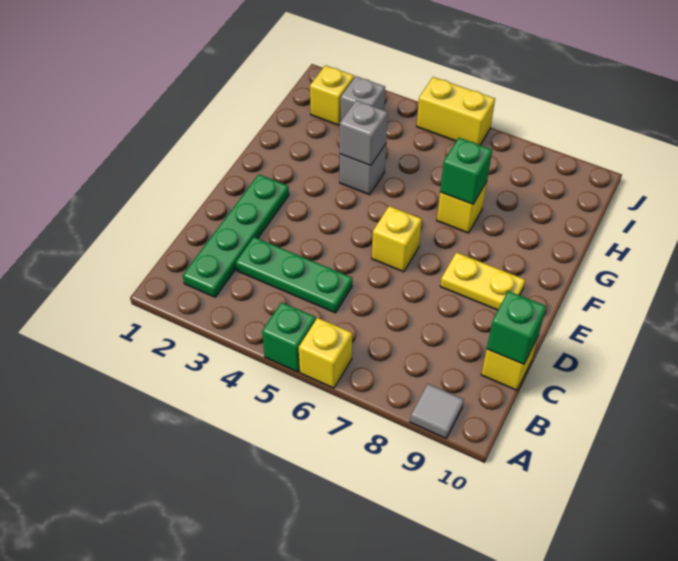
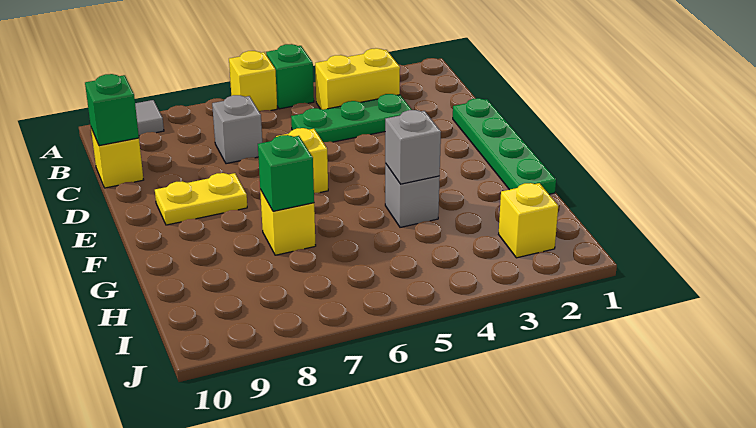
green plate B2:E2 level 1 -> green plate D1:G1 level 1
grey brick I3 level 1 -> grey brick C7 level 1
yellow brick J5:J6 level 1 -> yellow brick B3:B4 level 1

